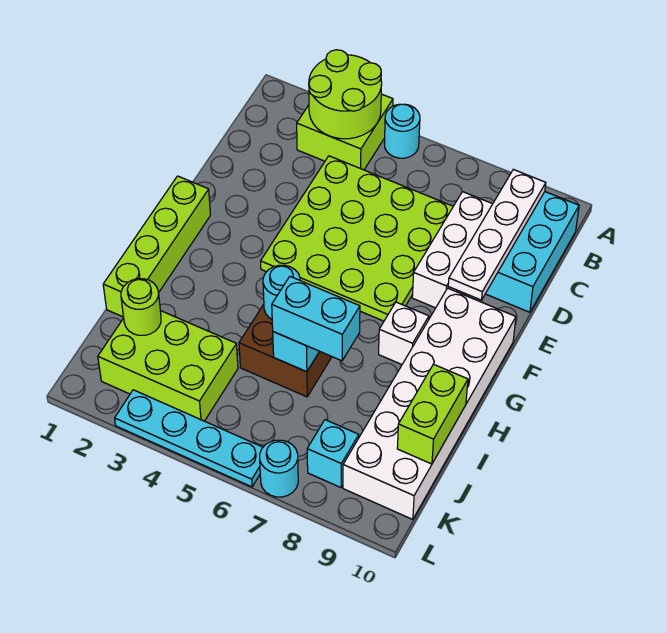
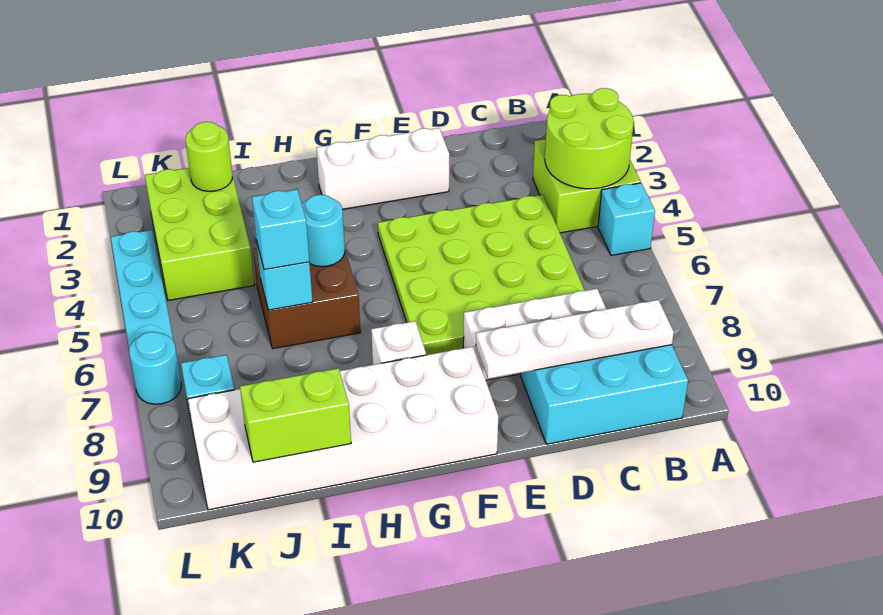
cyan round brick A5 level 1 -> cyan brick A5 level 1
none -> white brick E2:G2 level 1
lime brick F1:I1 level 1 -> none
cyan brick I6:I7 level 3 -> cyan brick I6 level 3

